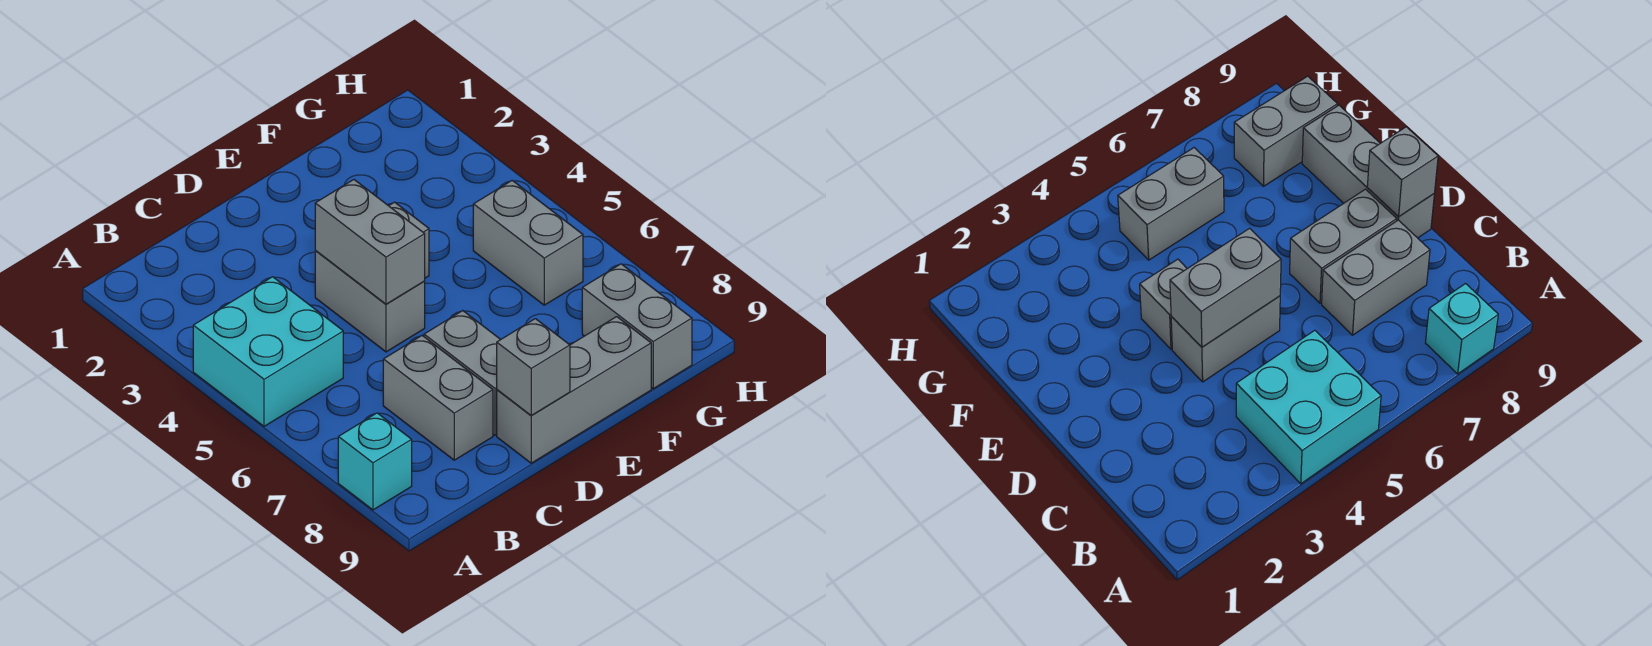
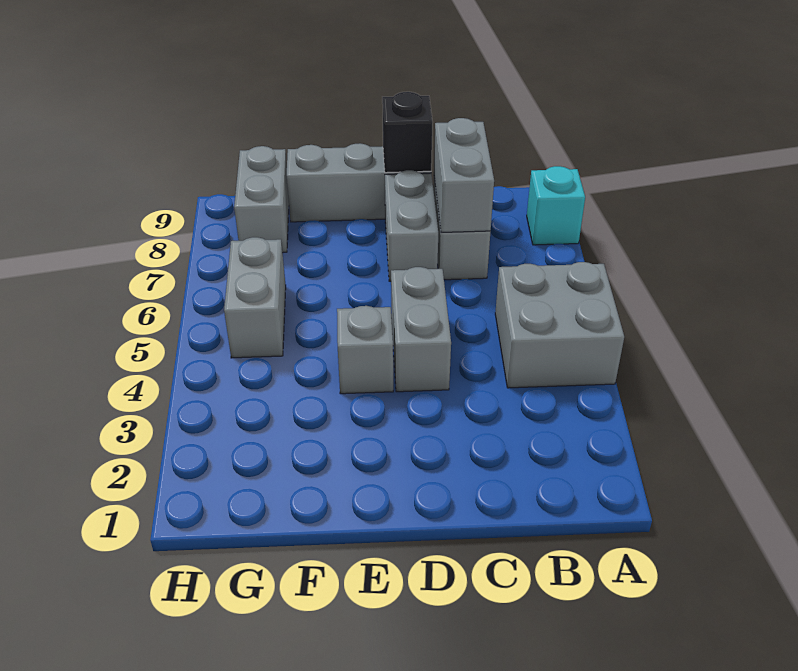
cyan brick A4:B5 level 1 -> grey brick A4:B5 level 1
grey brick D4:D5 level 2 -> grey brick C7:C8 level 2
grey brick D9 level 2 -> black brick D9 level 2

